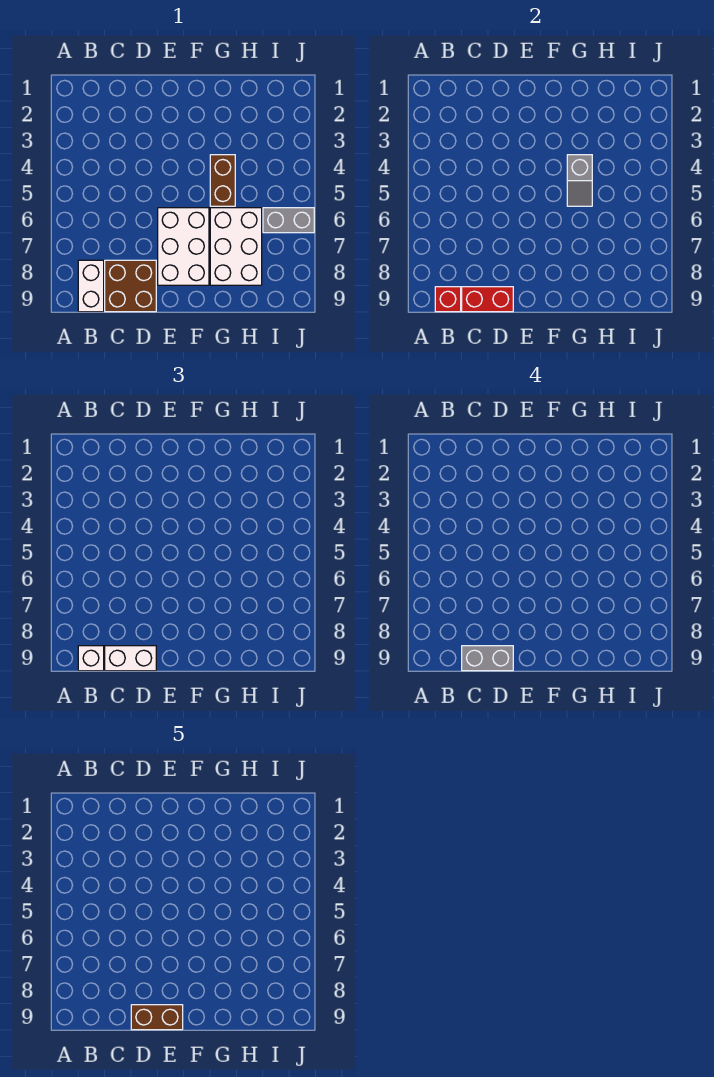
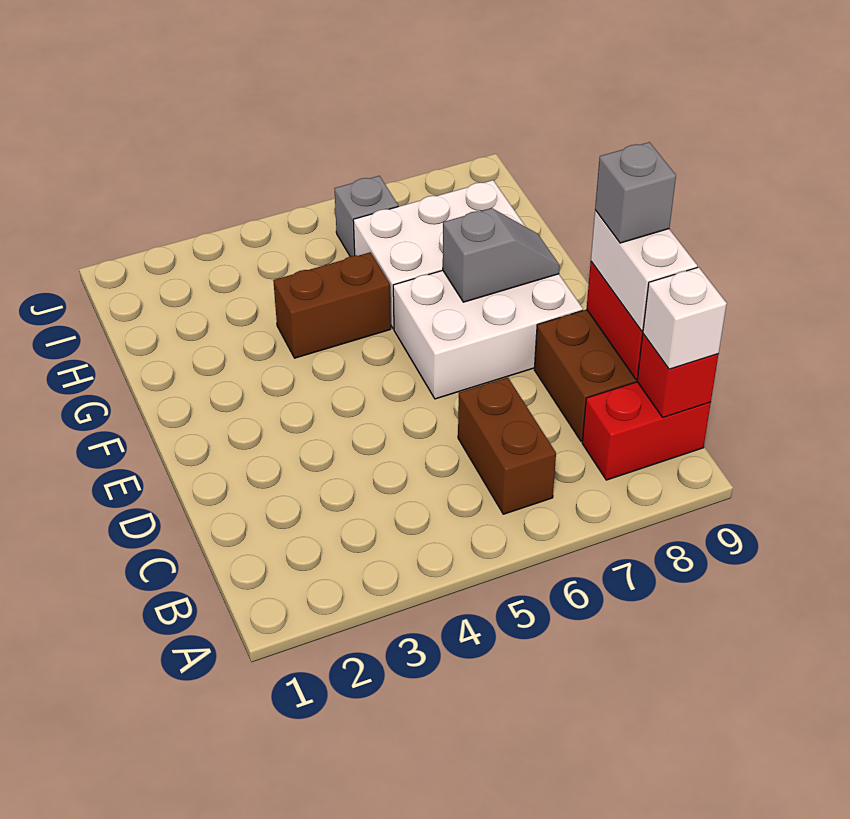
white brick B8:B9 level 1 -> red brick B8:B9 level 1
grey brick C9:D9 level 4 -> grey brick D9 level 4
brown brick D9:E9 level 5 -> brown brick B6:C6 level 1
grey slope G4:G5 level 2 top 4 -> grey slope F7:F8 level 2 top 7
grey brick I6:J6 level 1 -> grey brick I6 level 1

